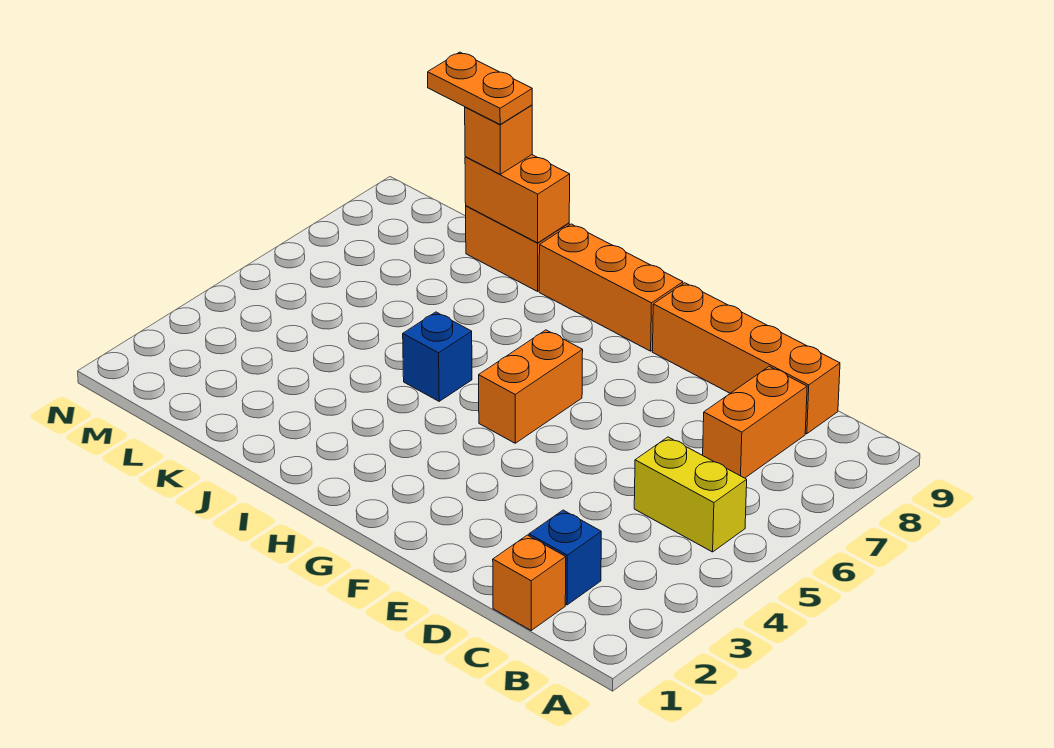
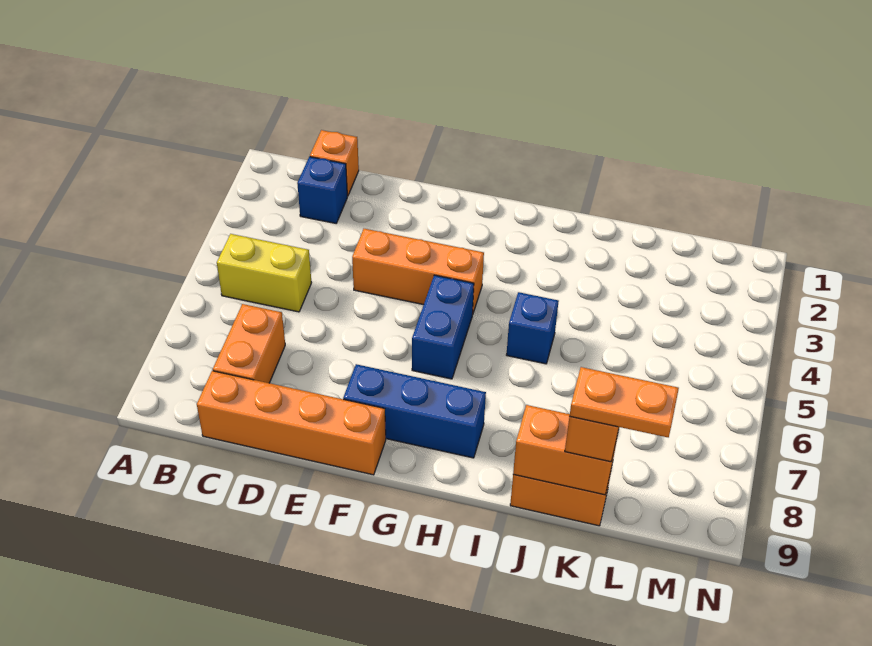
none -> blue brick F8:H8 level 1
orange brick G5:G6 level 1 -> blue brick G5:G6 level 1
orange brick G9:I9 level 1 -> orange brick E4:G4 level 1

